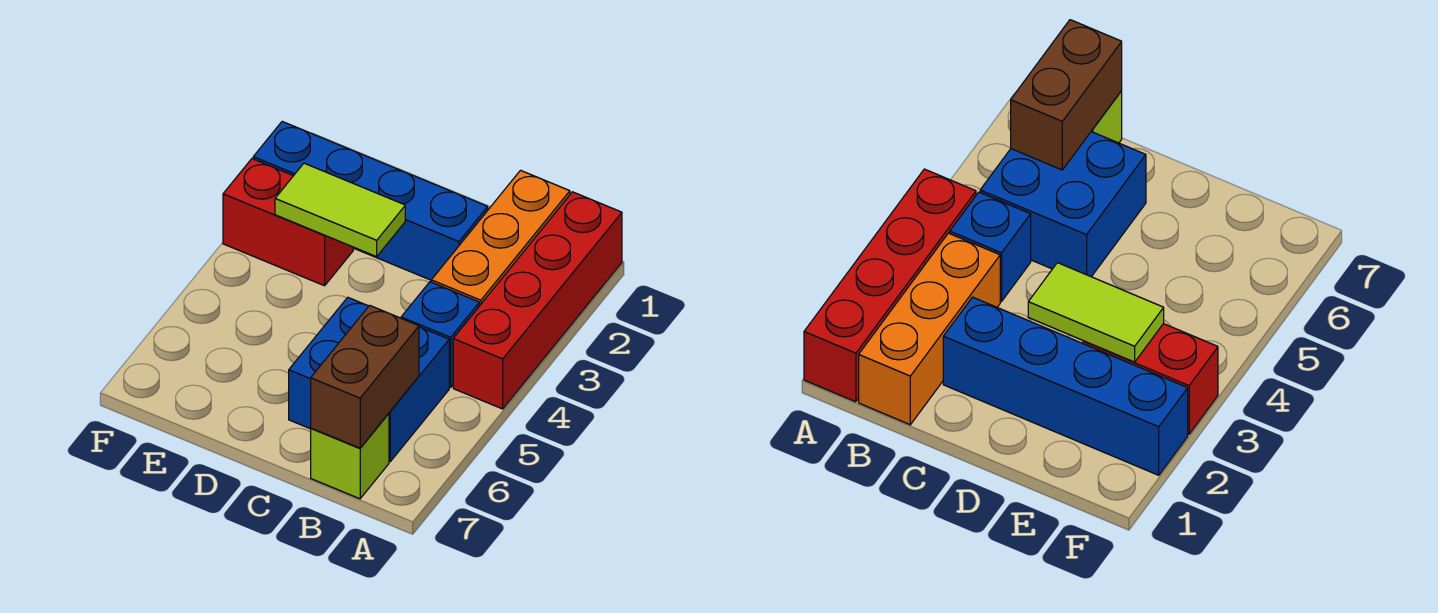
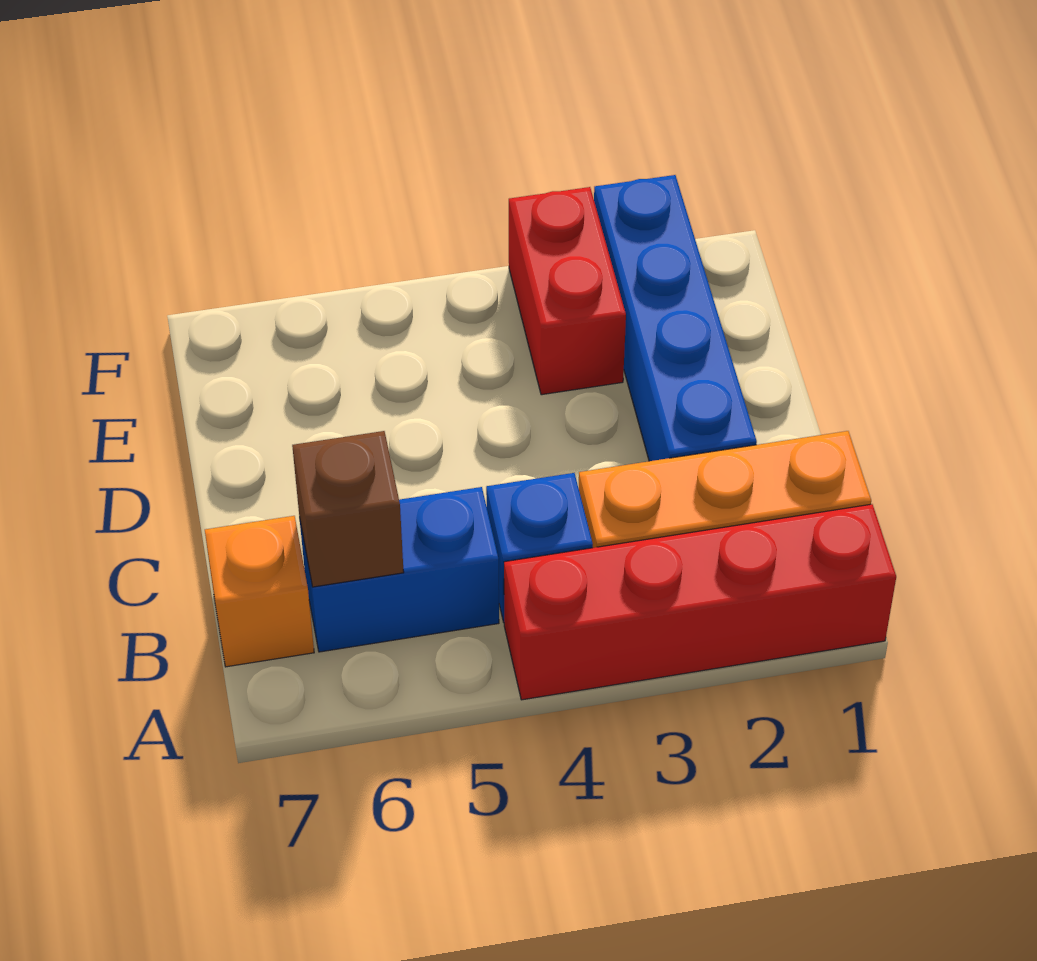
blue brick B5:C6 level 1 -> blue brick B5:B6 level 1
brown brick B6:B7 level 2 -> brown brick B6 level 2
lime brick B7 level 1 -> orange brick B7 level 1
lime tile D3:E3 level 2 -> none

